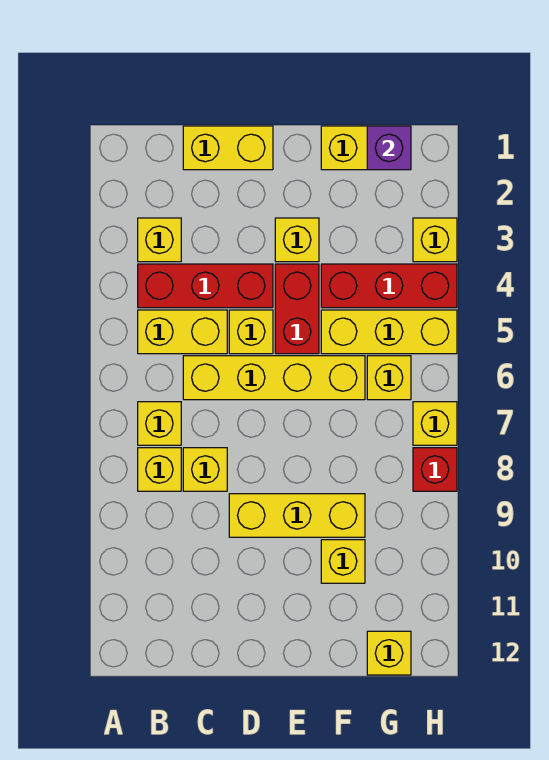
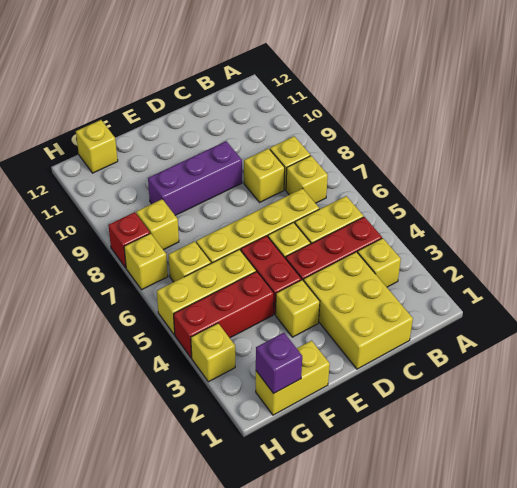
yellow brick C1:D1 level 1 -> yellow brick C1:D3 level 1
yellow brick D9:F9 level 1 -> purple brick D9:F9 level 1
yellow brick F10 level 1 -> yellow brick G8 level 1

